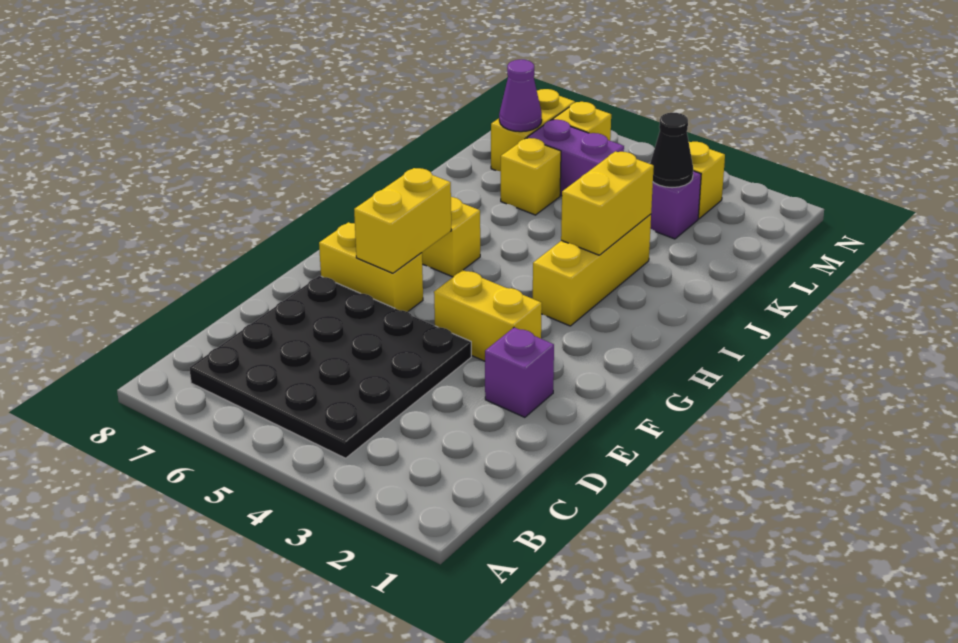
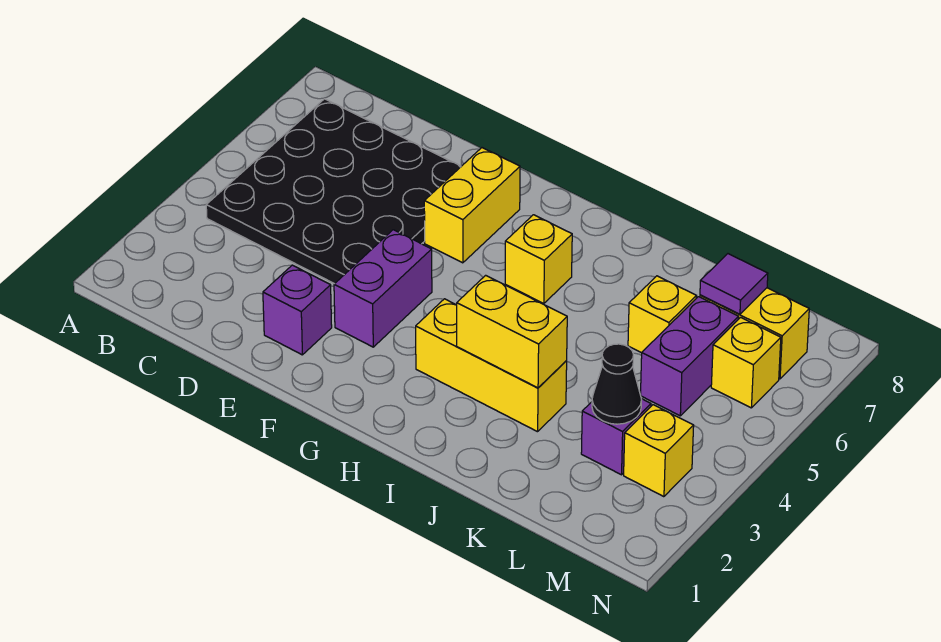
yellow brick F3:F4 level 1 -> purple brick F3:F4 level 1
yellow brick F6:G6 level 2 -> none
purple cone L7 level 2 -> purple tile L7 level 2

